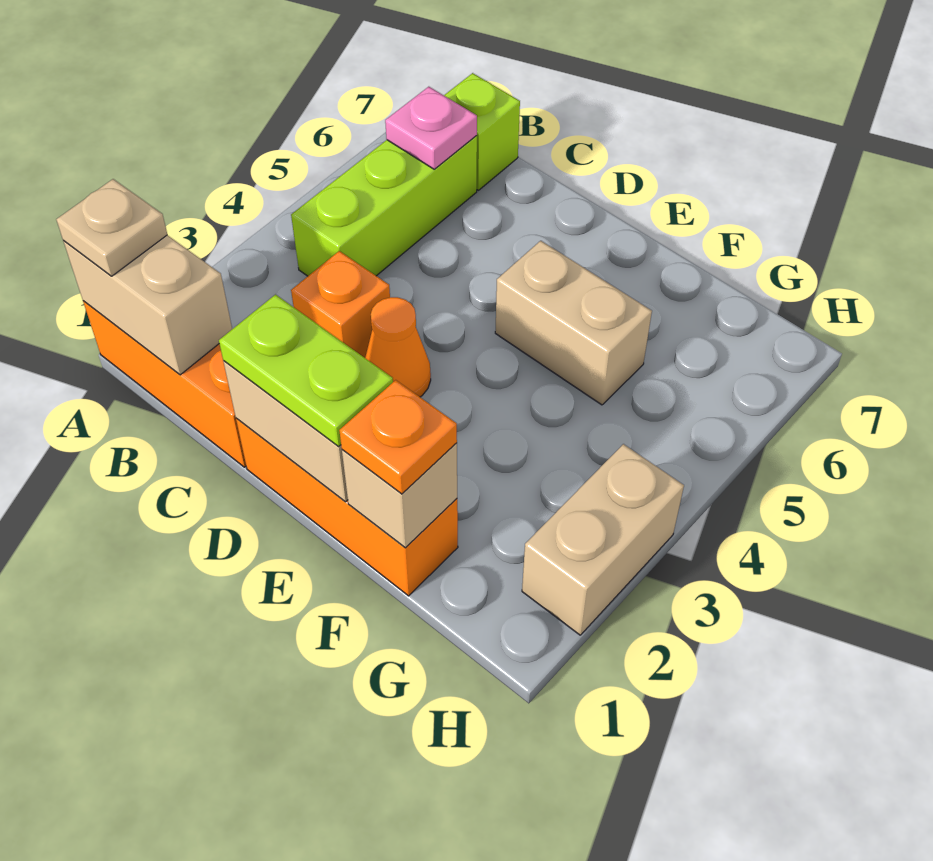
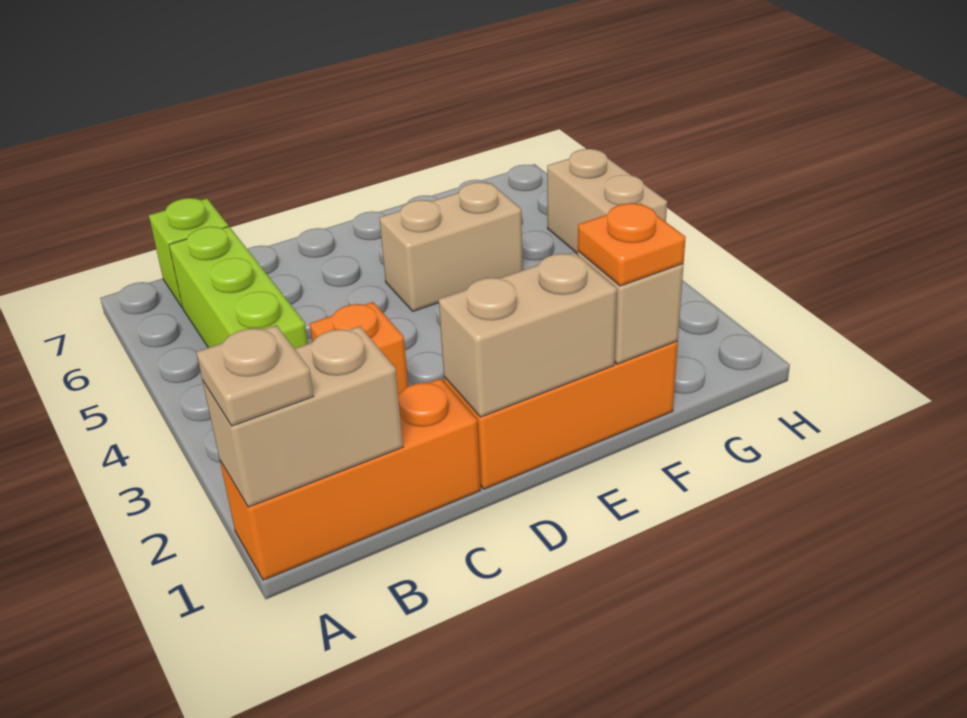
pink plate B6 level 2 -> none
lime plate D1:E1 level 3 -> none
orange cone D3 level 1 -> none
tan brick H2:H3 level 1 -> tan brick H4:H5 level 1

